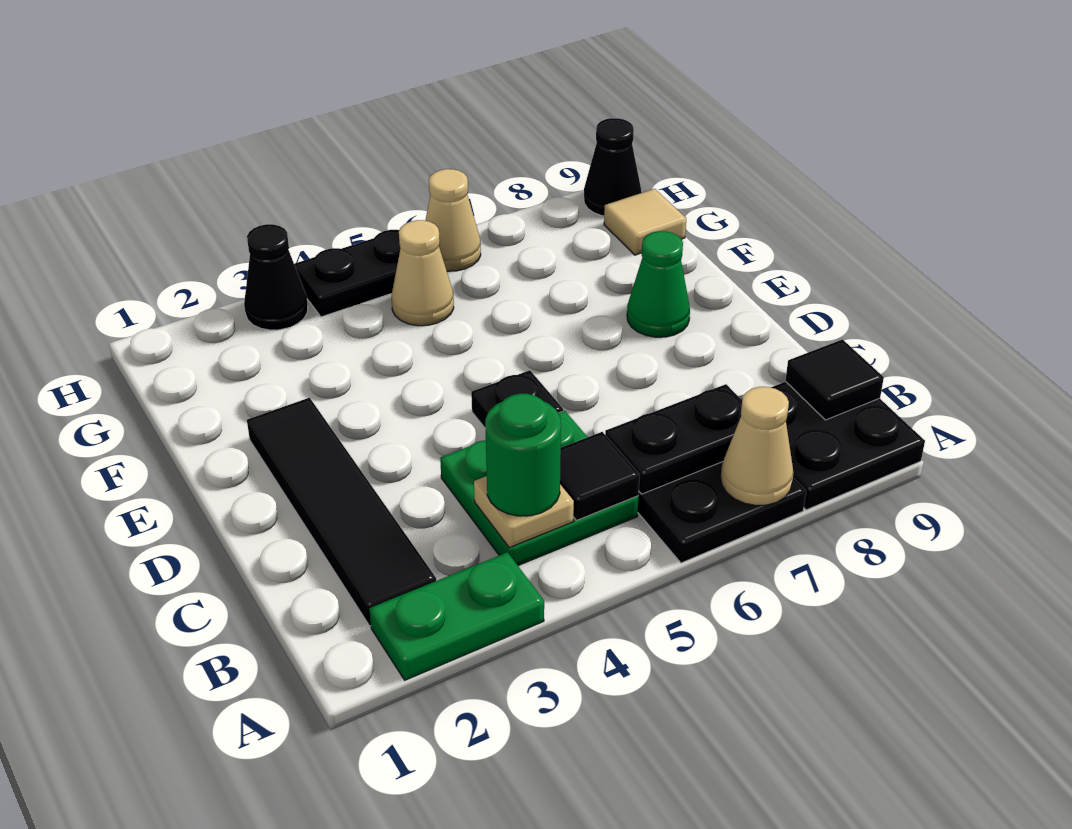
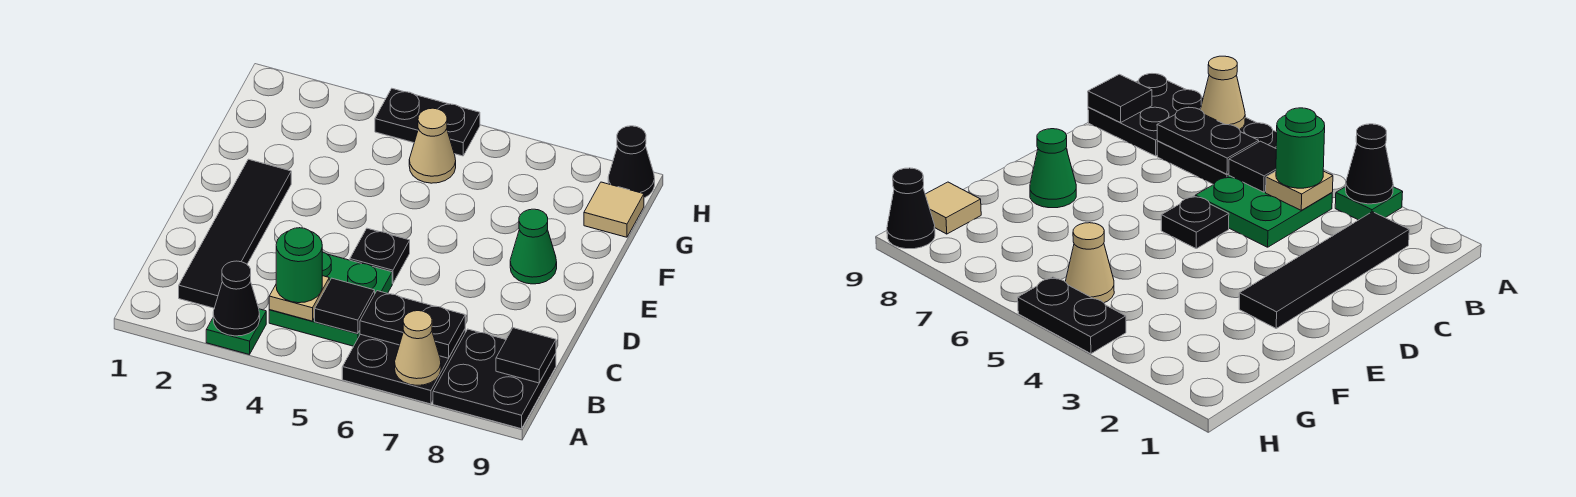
green plate A2:A3 level 1 -> green plate A3 level 1
black cone H3 level 1 -> black cone A3 level 2
tan cone H6 level 1 -> none

